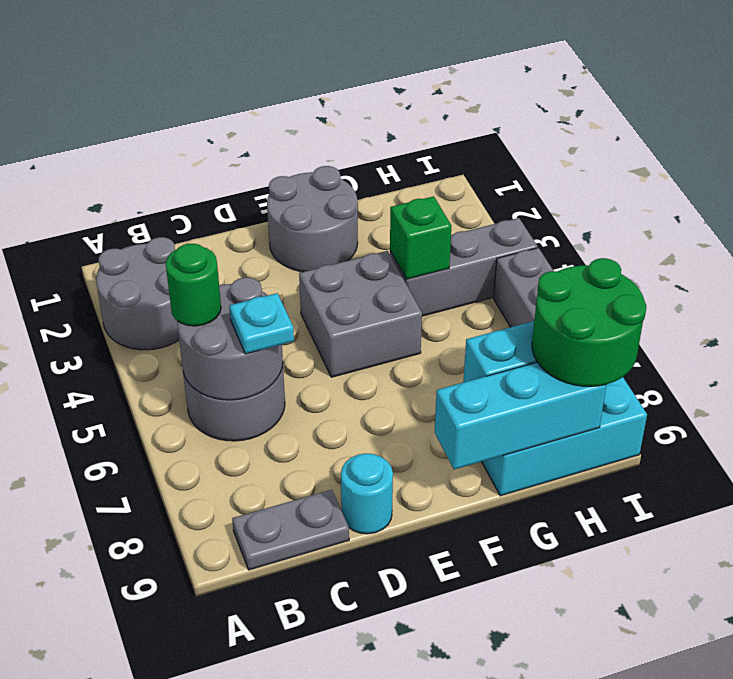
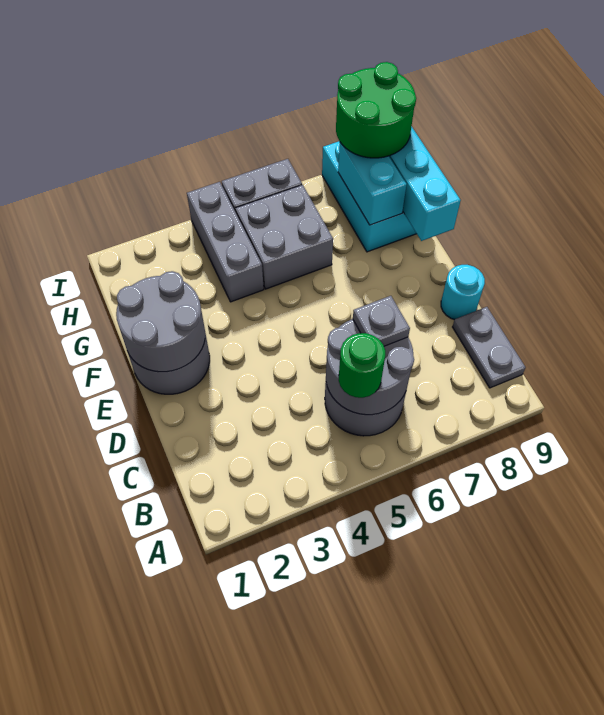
grey round brick A2:B3 level 1 -> grey round brick E1:F2 level 2
cyan plate C6 level 3 -> grey plate C6 level 3
grey brick E4:F5 level 1 -> grey brick G5:H6 level 1
green brick G4 level 2 -> none

